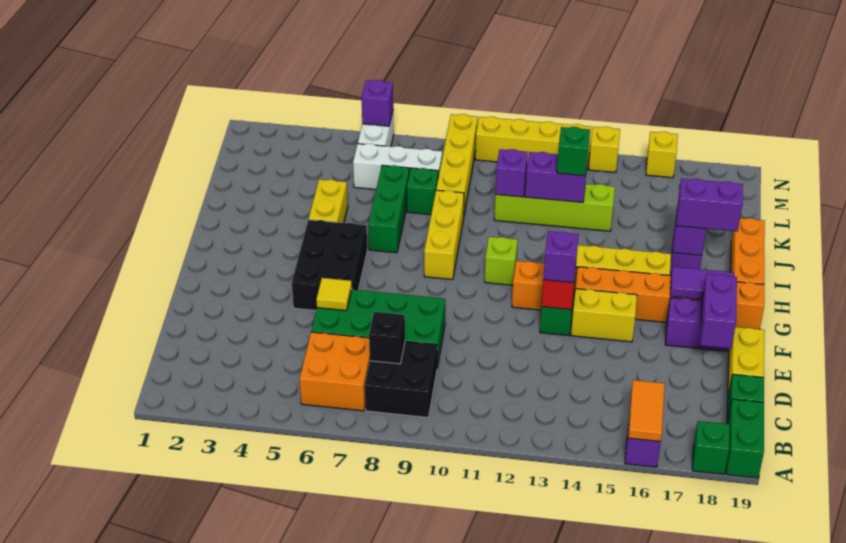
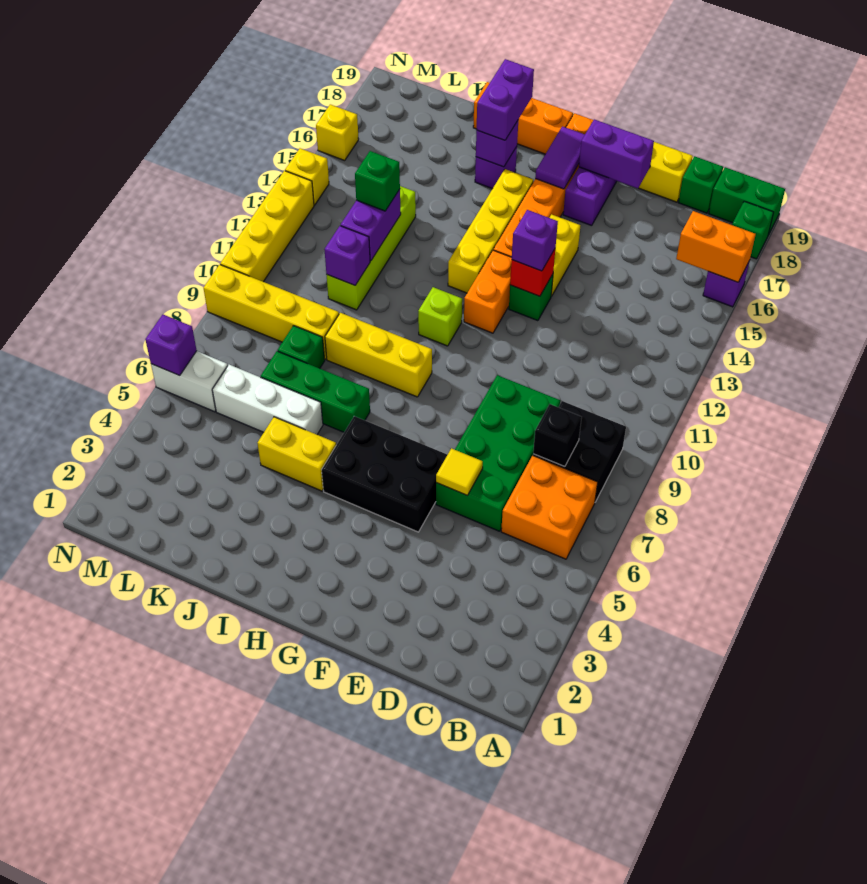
orange tile A16:B16 level 2 -> orange brick A16:B16 level 2
white brick L6:L8 level 1 -> white brick J6:L6 level 1

